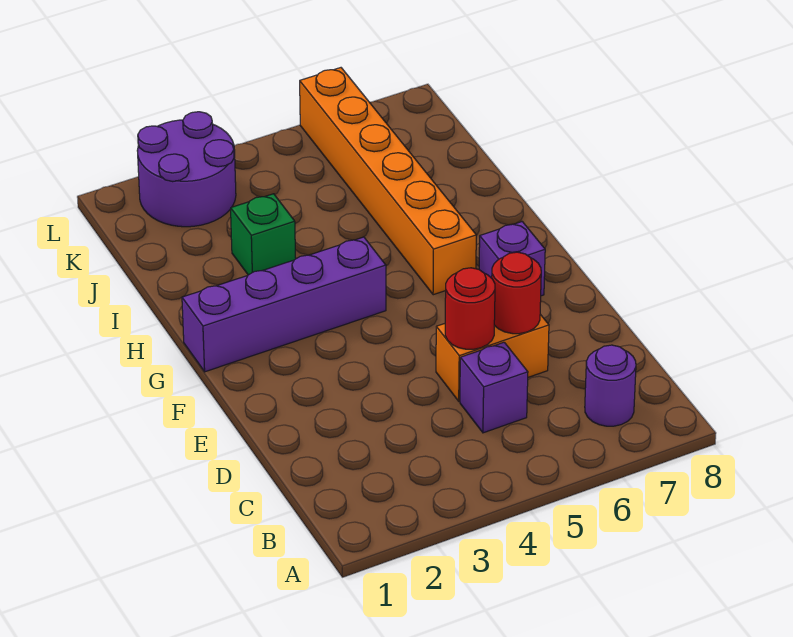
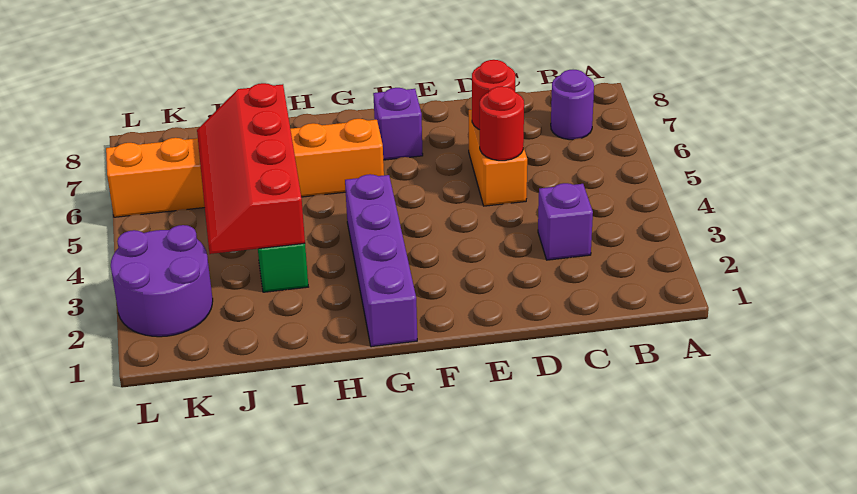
purple brick C5 level 1 -> purple brick C3 level 1
none -> red slope I3:J6 level 2 top I

